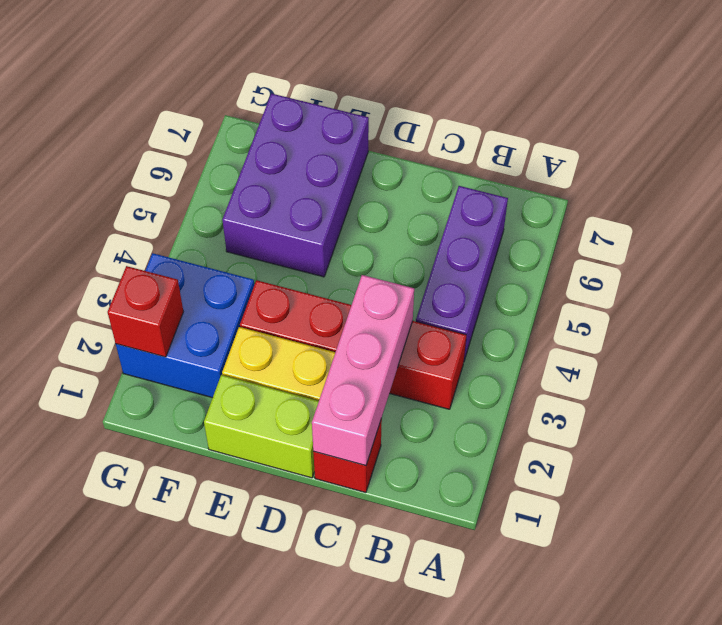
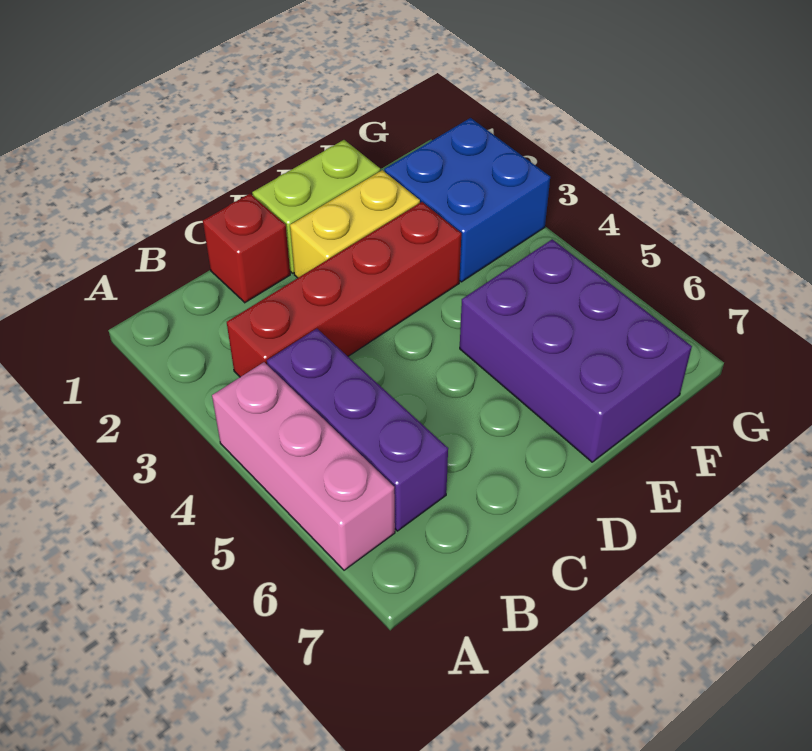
pink brick C1:C3 level 2 -> pink brick A4:A6 level 1
red brick G2 level 2 -> none

